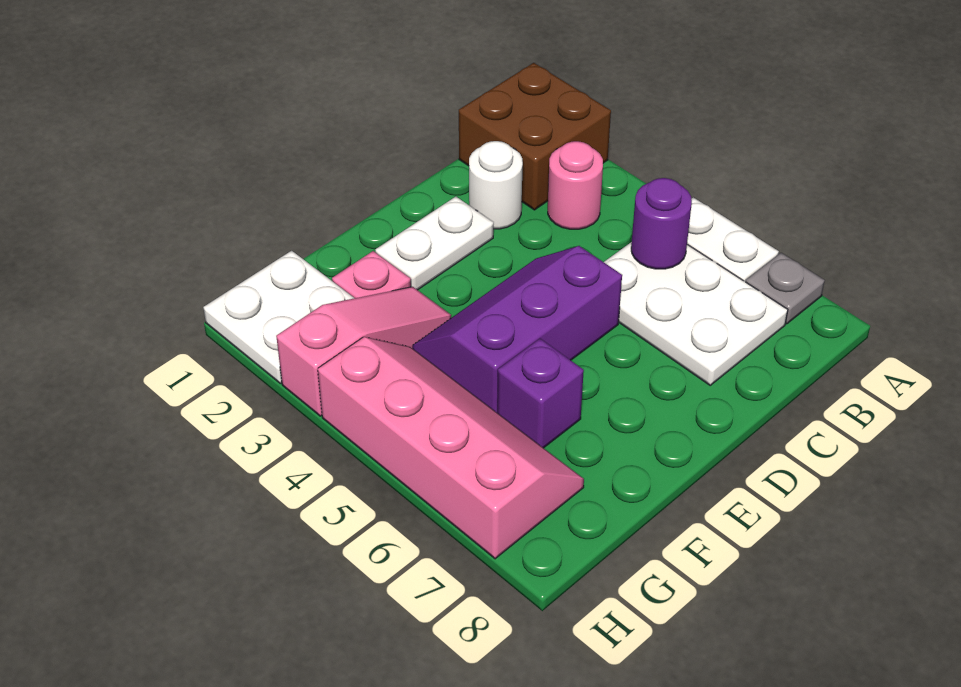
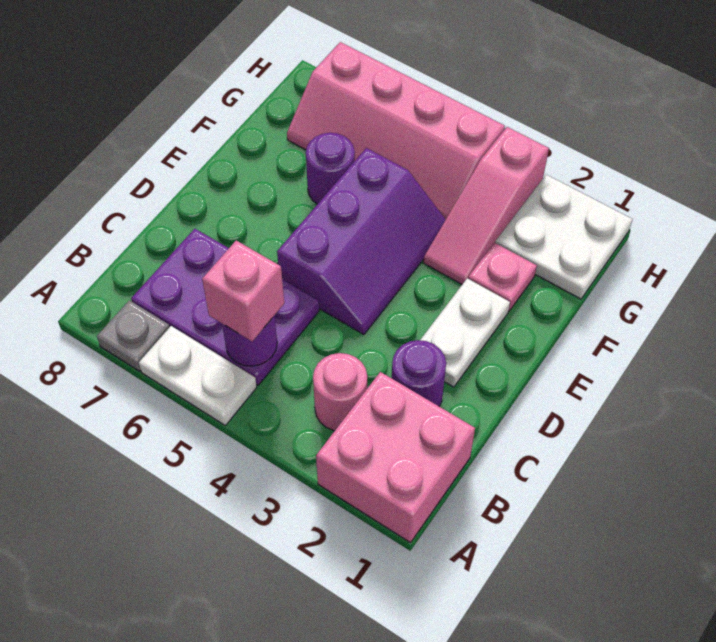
brown brick A1:B2 level 1 -> pink brick A1:B2 level 1
white plate B5:C7 level 1 -> purple plate B5:C7 level 1
none -> pink brick B5 level 3
white round brick C2 level 1 -> purple round brick C2 level 1
purple brick F6 level 1 -> purple round brick F6 level 1

